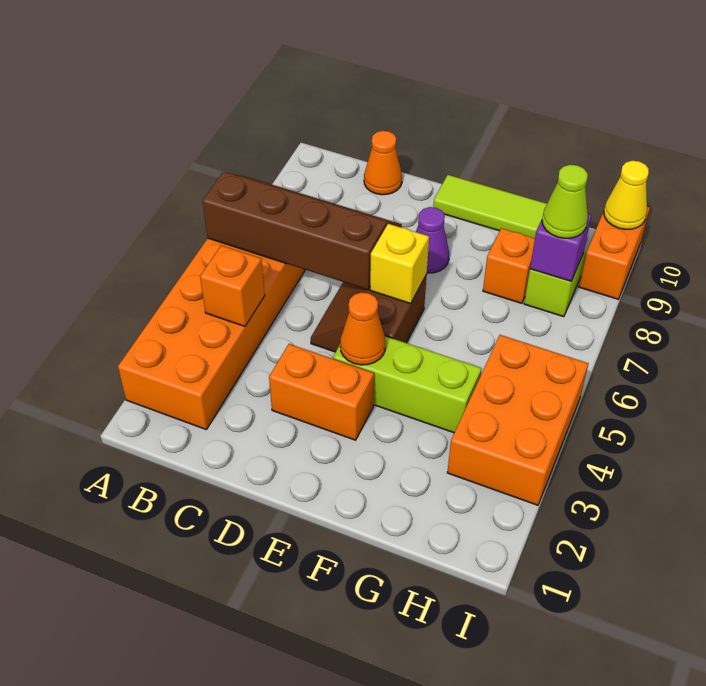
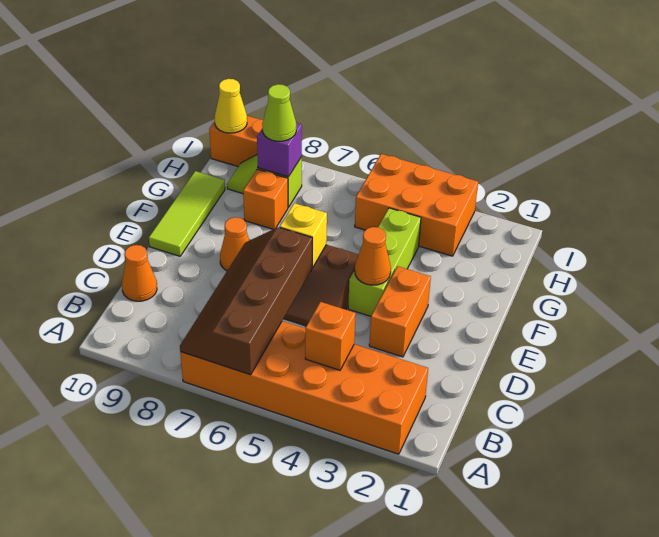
purple cone E8 level 1 -> orange cone E8 level 1

